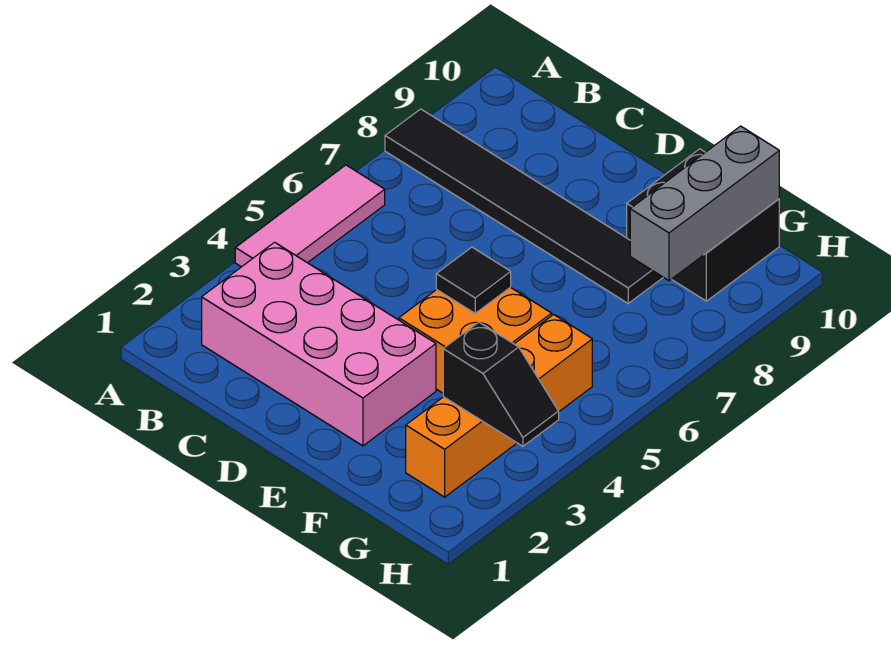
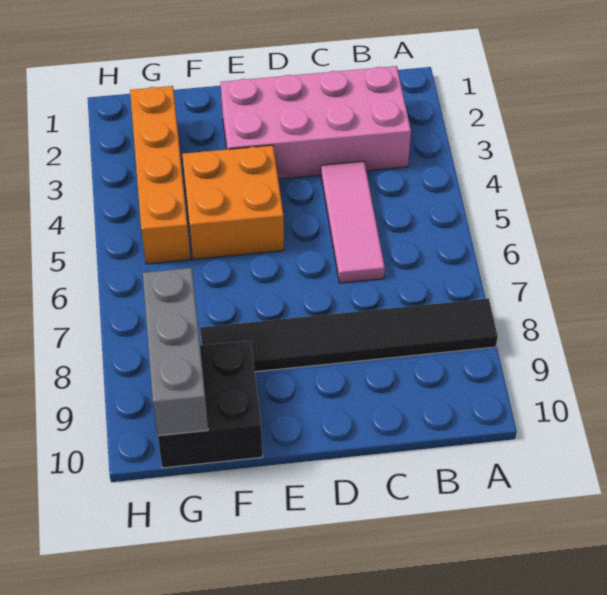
pink tile A4:A6 level 1 -> pink tile C4:C6 level 1
black tile E5 level 2 -> none
black slope G3:H3 level 2 top G -> none

